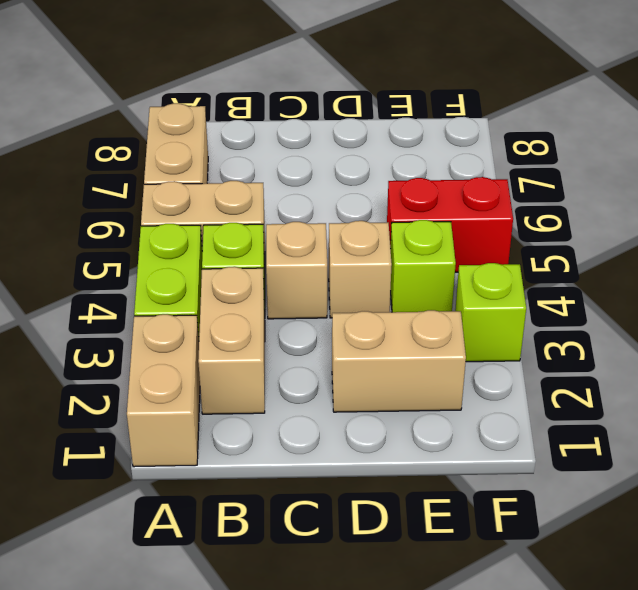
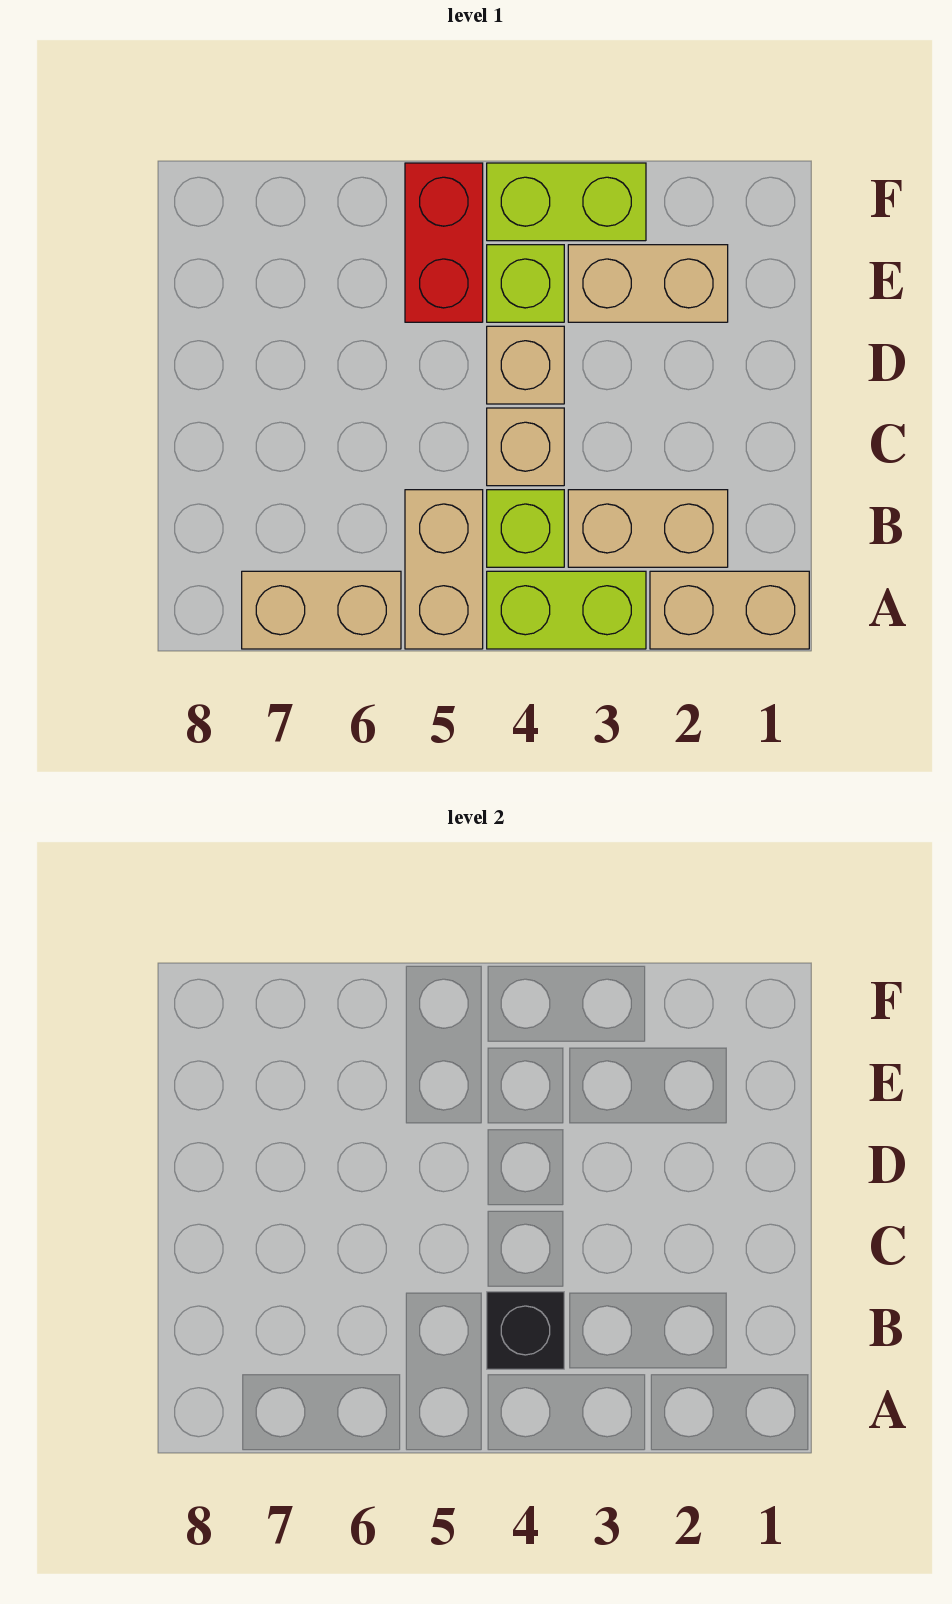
none -> black brick B4 level 2
tan brick D2:E2 level 1 -> tan brick E2:E3 level 1
lime brick F3 level 1 -> lime brick F3:F4 level 1

